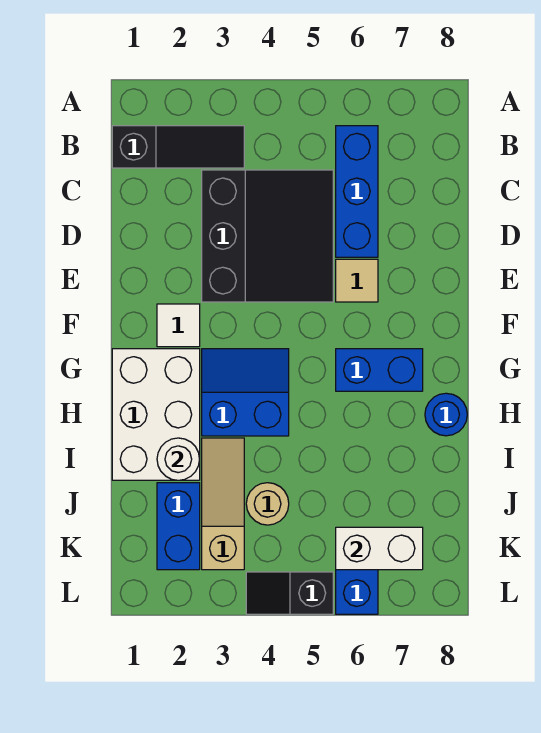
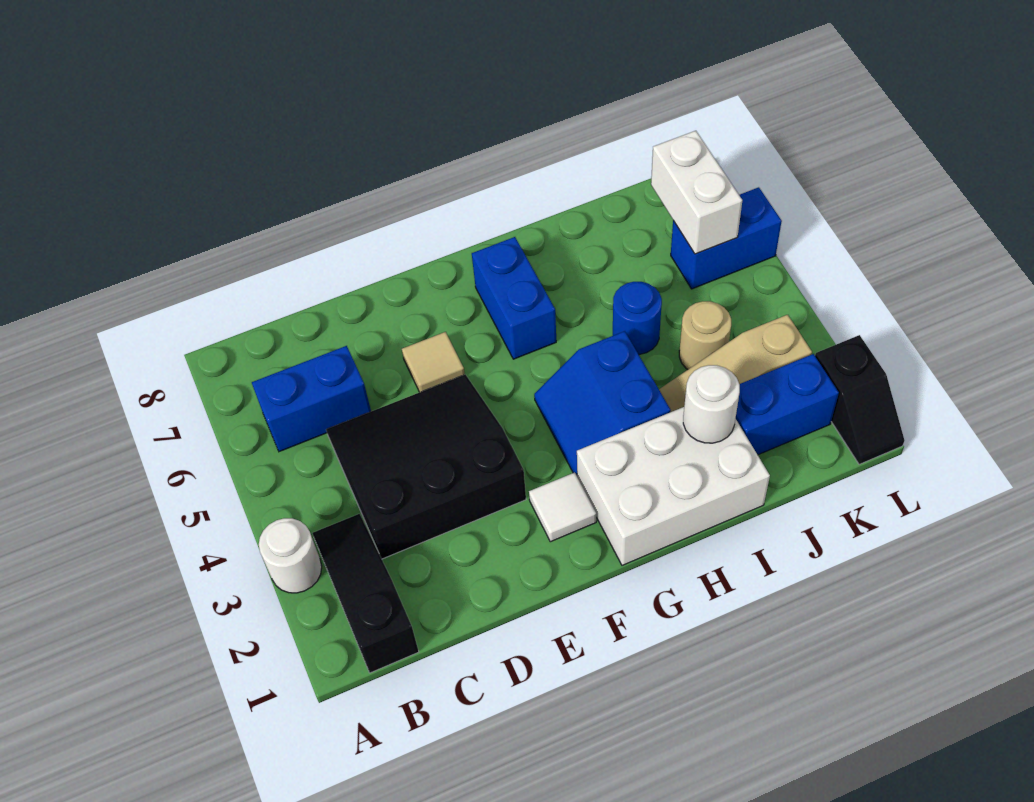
none -> white round brick A3 level 1
blue brick B6:D6 level 1 -> blue brick B6:C6 level 1
blue round brick H8 level 1 -> blue round brick I5 level 1
black slope L4:L5 level 1 top 5 -> black slope L1:L2 level 1 top 2

